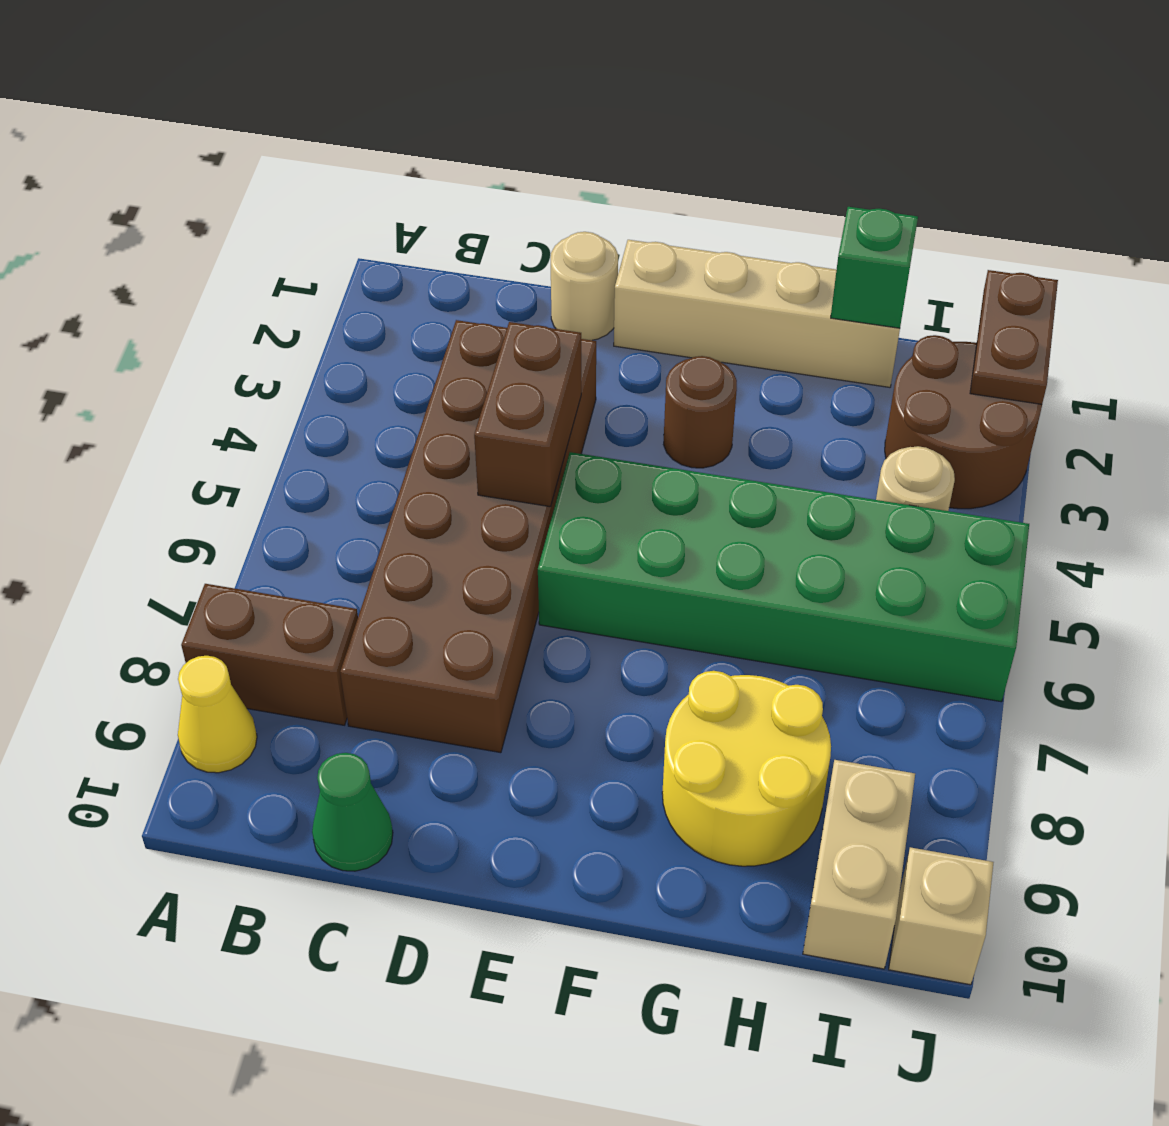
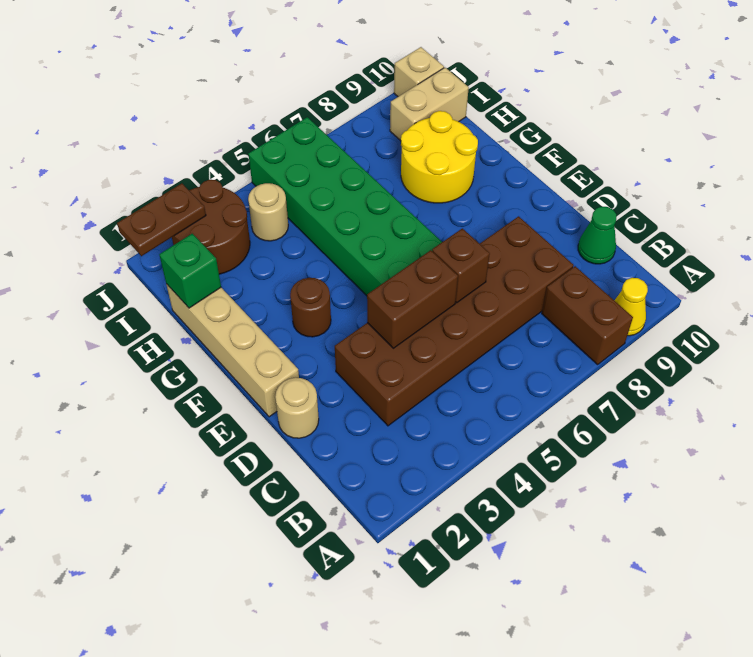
none -> brown brick D6 level 2

